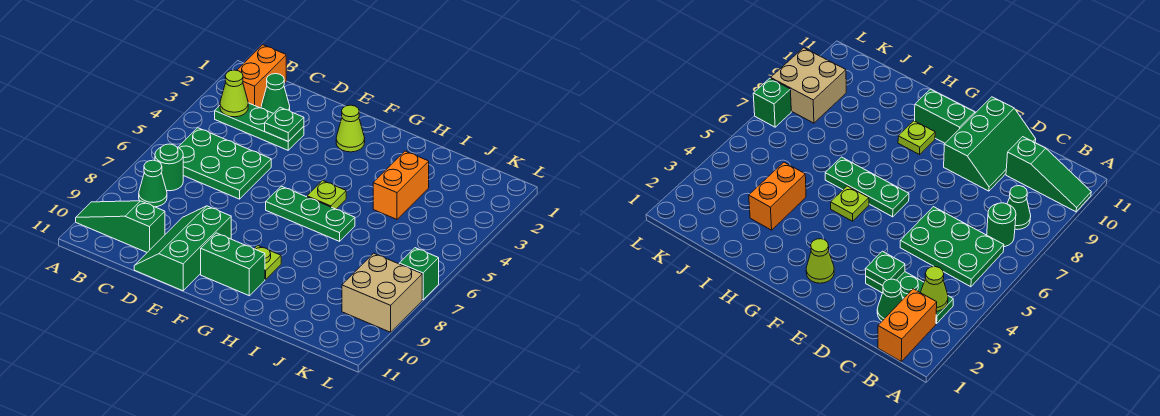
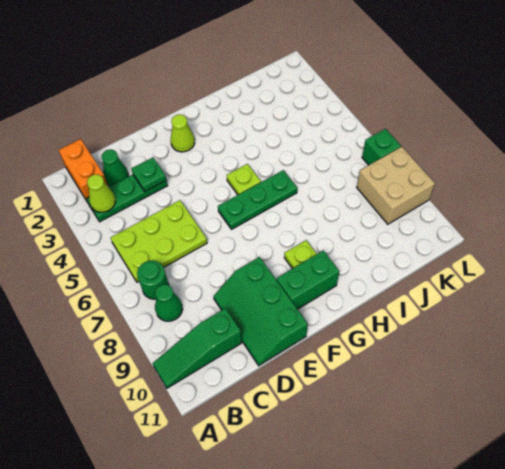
green plate B5:D6 level 1 -> lime plate B5:D6 level 1
orange brick I3:I4 level 1 -> none

